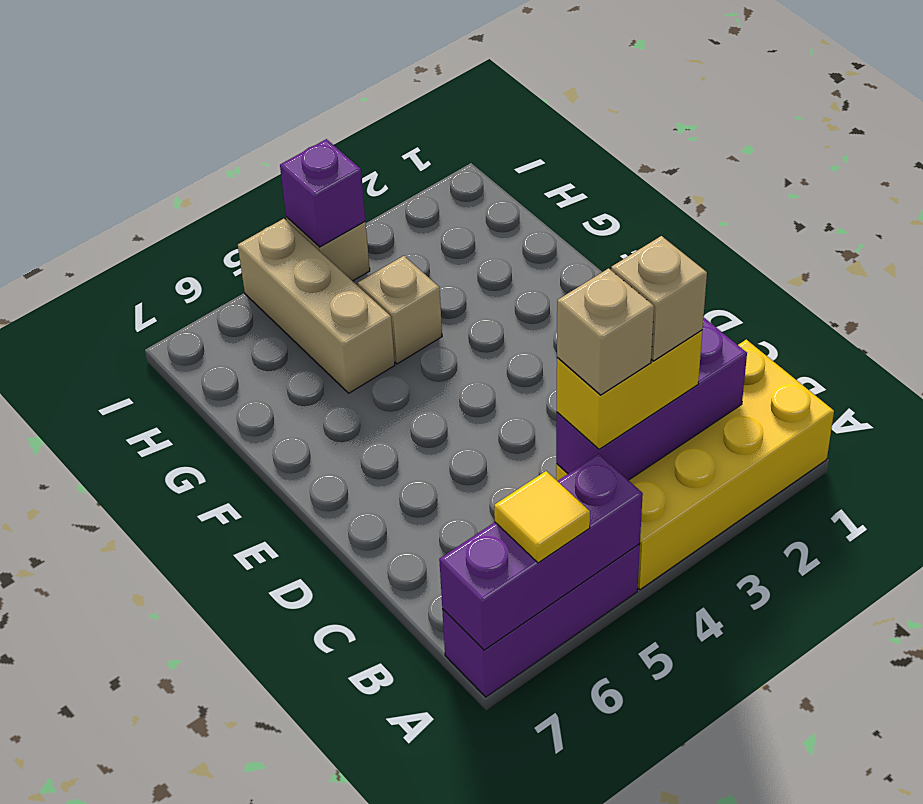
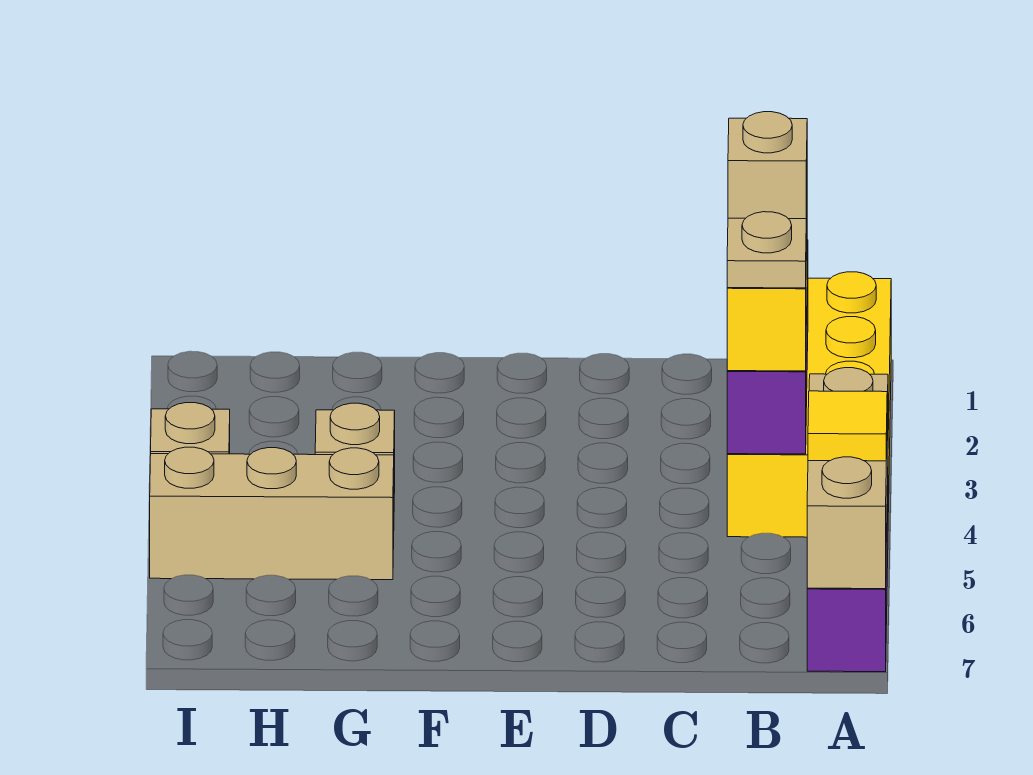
purple brick A5:A7 level 2 -> tan brick A5:A7 level 2
tan brick B4 level 4 -> tan plate B4 level 4
purple brick I4 level 2 -> none

